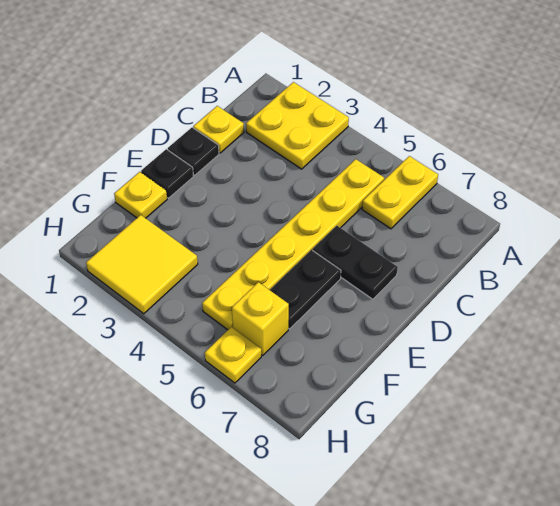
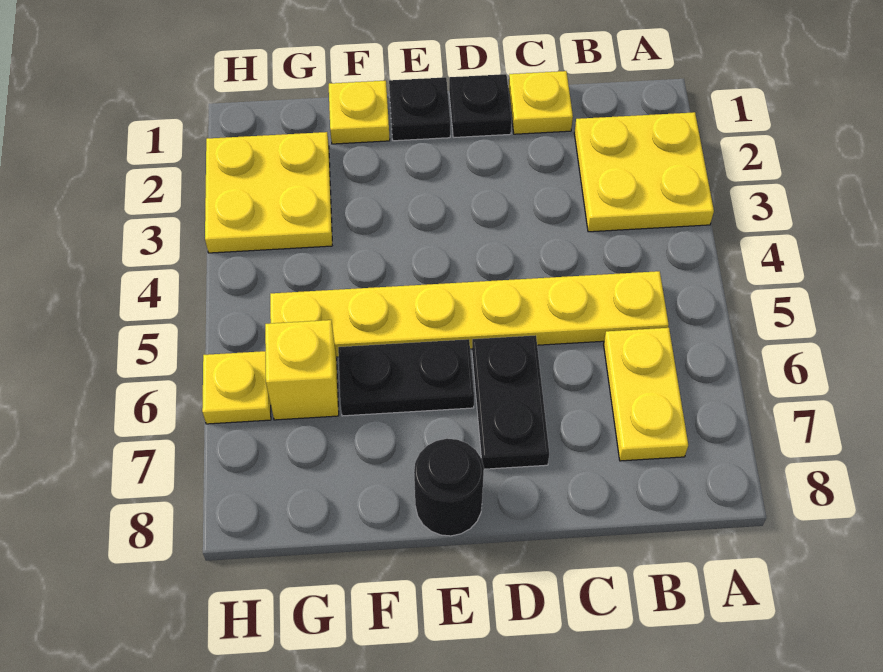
yellow plate A6:B6 level 1 -> yellow plate B6:B7 level 1
none -> black round brick E8 level 1
yellow tile G2:H3 level 1 -> yellow plate G2:H3 level 1

